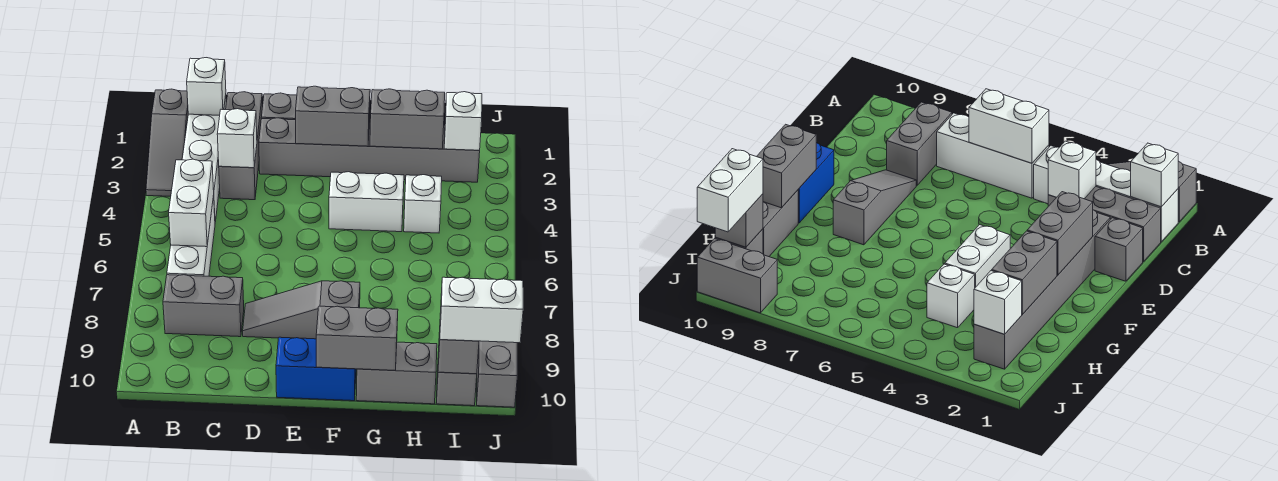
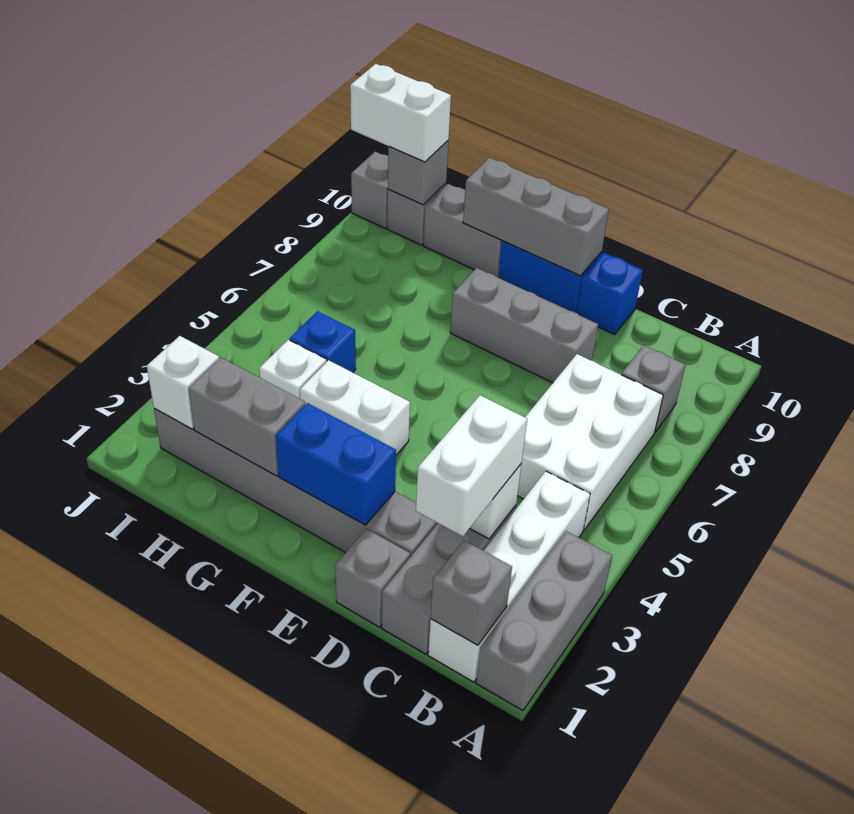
grey slope A1:A3 level 1 top 1 -> grey brick A1:A3 level 1
white brick B1 level 2 -> grey brick B1 level 2
white brick B5:B7 level 1 -> white brick B5:C7 level 1
white brick B5:B6 level 2 -> white brick C2:C3 level 3
grey brick B8:C8 level 1 -> grey brick B8 level 1
grey slope D8:F8 level 1 top F -> grey brick D8:F8 level 1
none -> blue brick D10 level 1
grey brick E2:F2 level 2 -> blue brick E2:F2 level 2
grey brick F10:G10 level 2 -> grey brick E10:G10 level 2
none -> blue brick H5 level 1
grey brick J9:J10 level 1 -> grey brick J10 level 1

